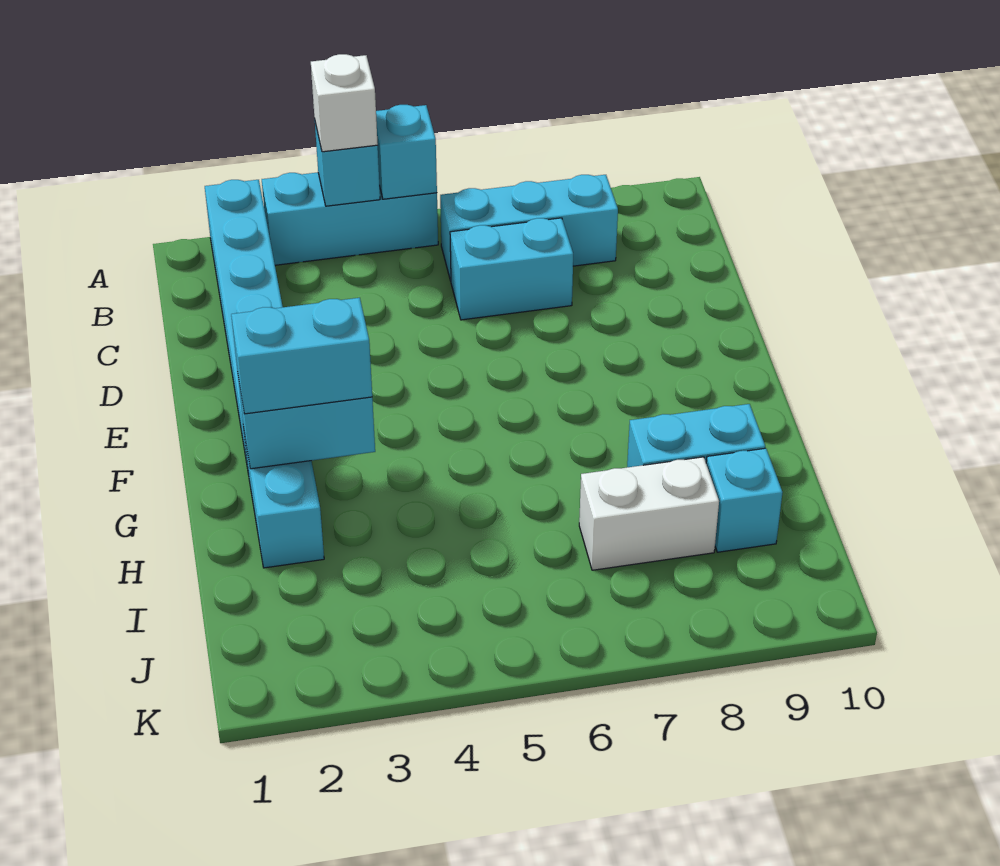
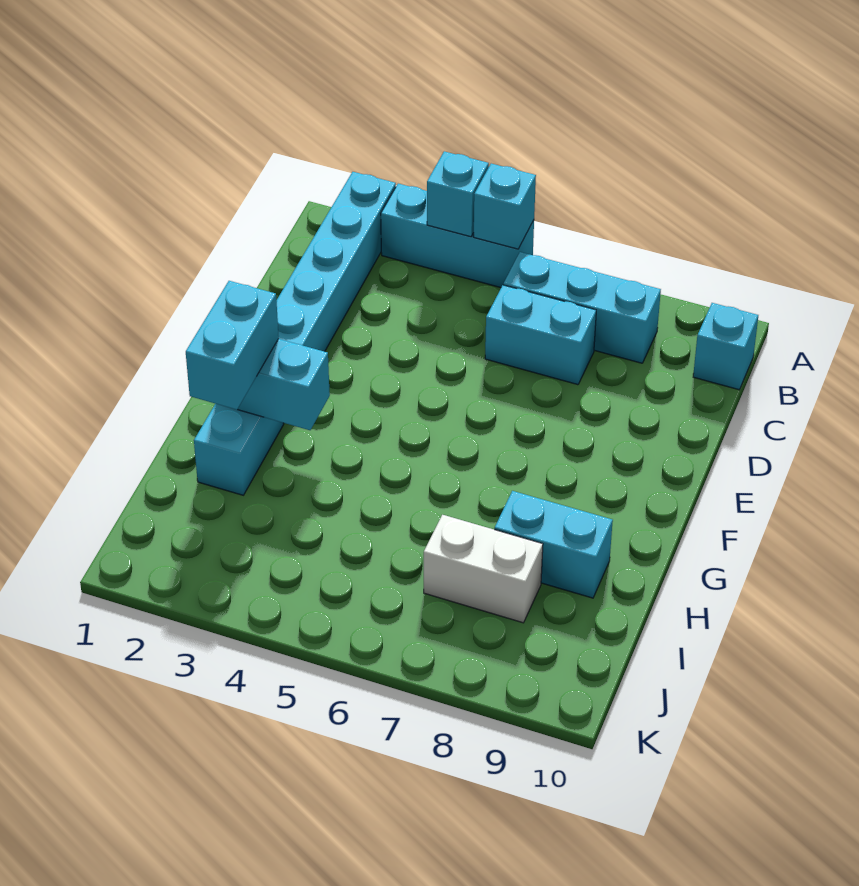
white brick A4 level 3 -> none
cyan brick G2:G3 level 3 -> cyan brick G2:H2 level 3
cyan brick I9 level 1 -> cyan brick B10 level 1

